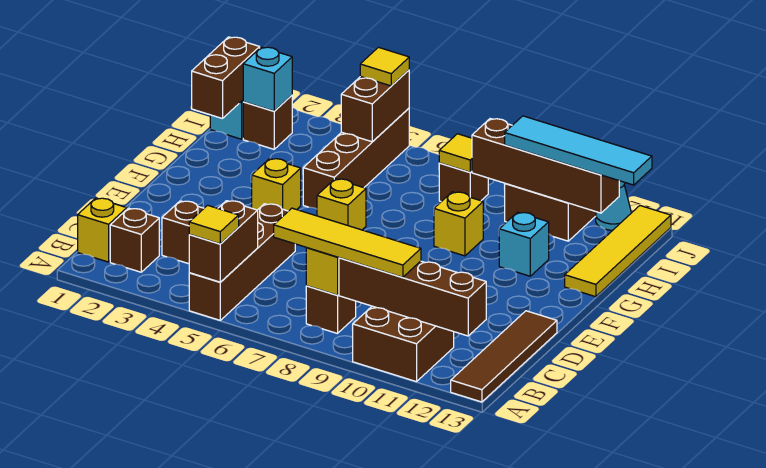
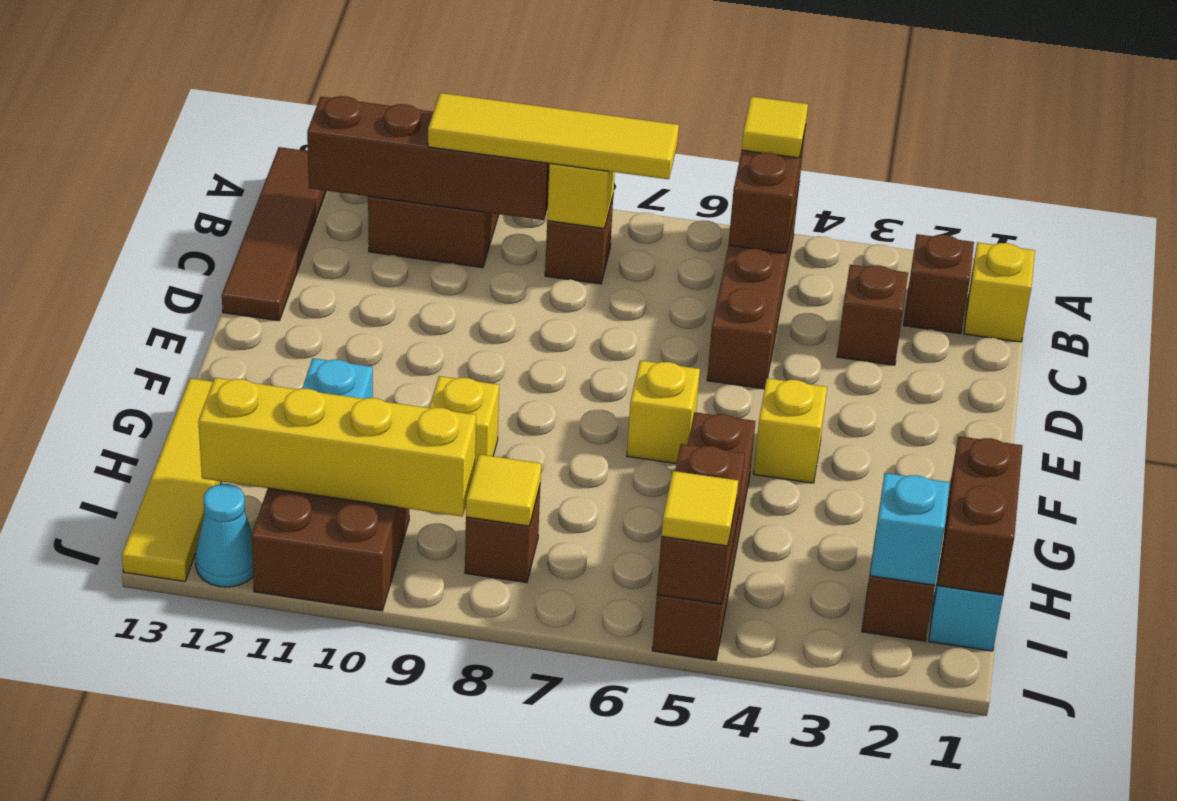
brown brick I9:I12 level 2 -> yellow brick I9:I12 level 2
cyan tile I10:I13 level 3 -> none

